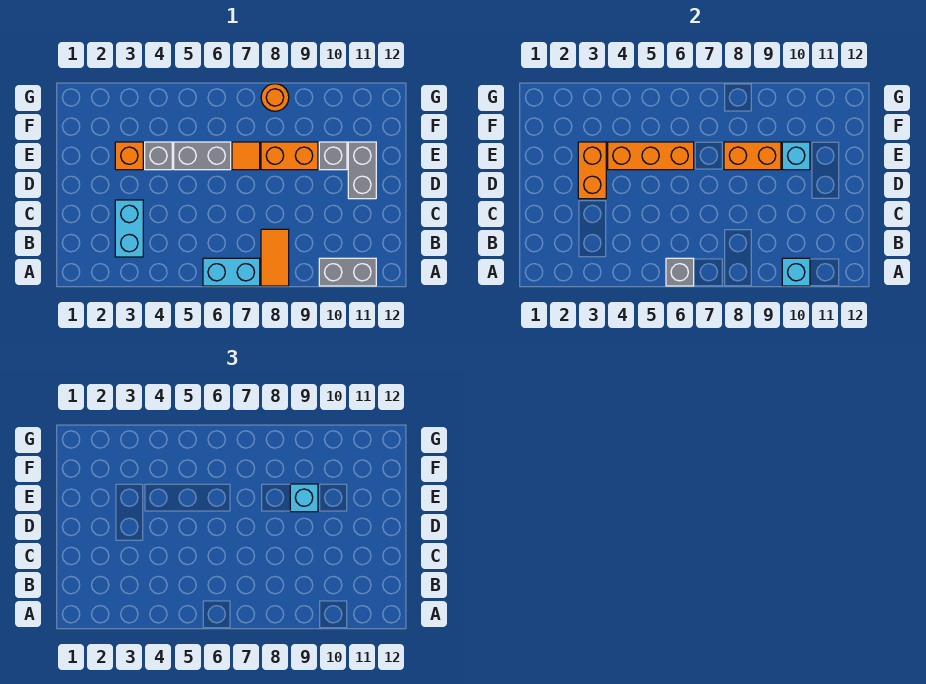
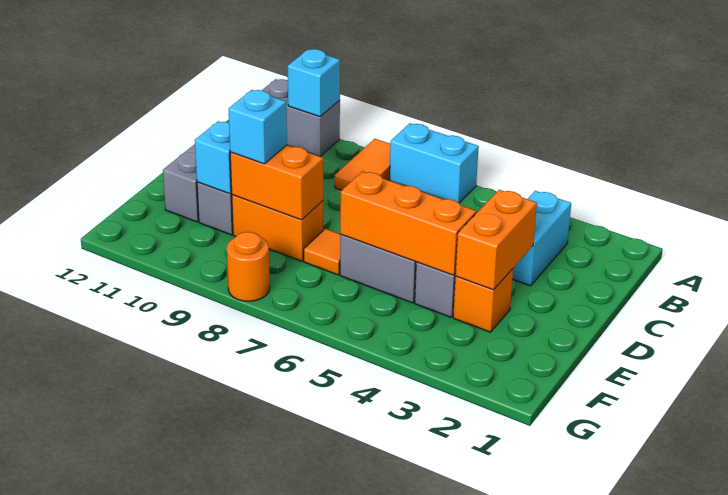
grey brick A6 level 2 -> none

